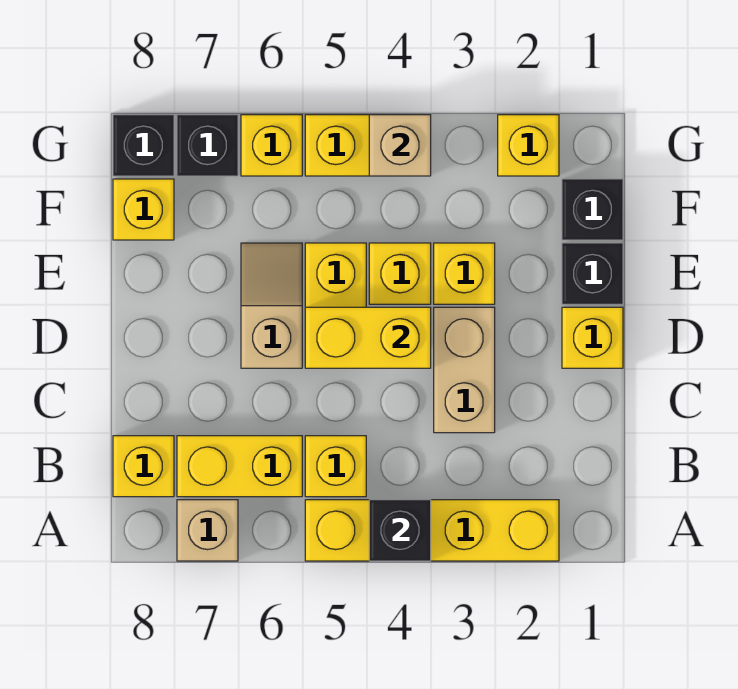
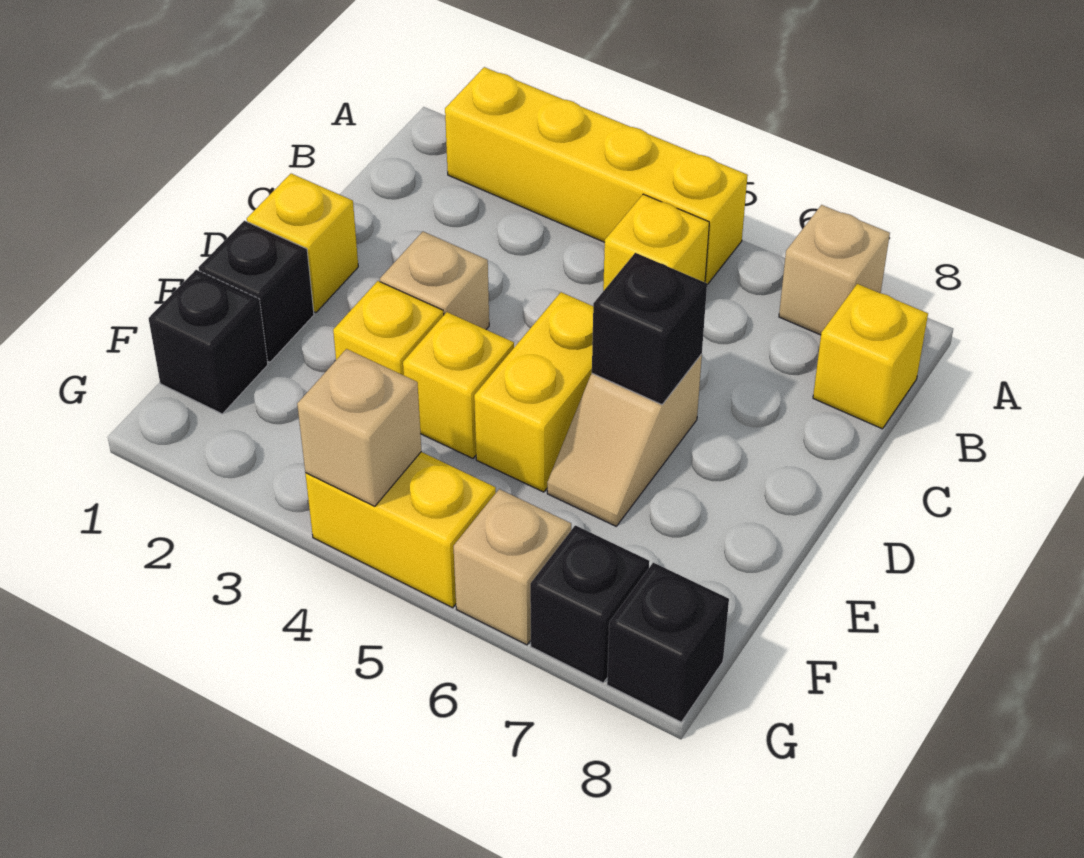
black brick A4 level 2 -> black brick D6 level 2
yellow brick B6:B7 level 1 -> none
tan brick C3:D3 level 1 -> tan brick D3 level 1
yellow brick D4:D5 level 2 -> none
yellow brick F8 level 1 -> none
yellow brick G2 level 1 -> none
yellow brick G6 level 1 -> tan brick G6 level 1

